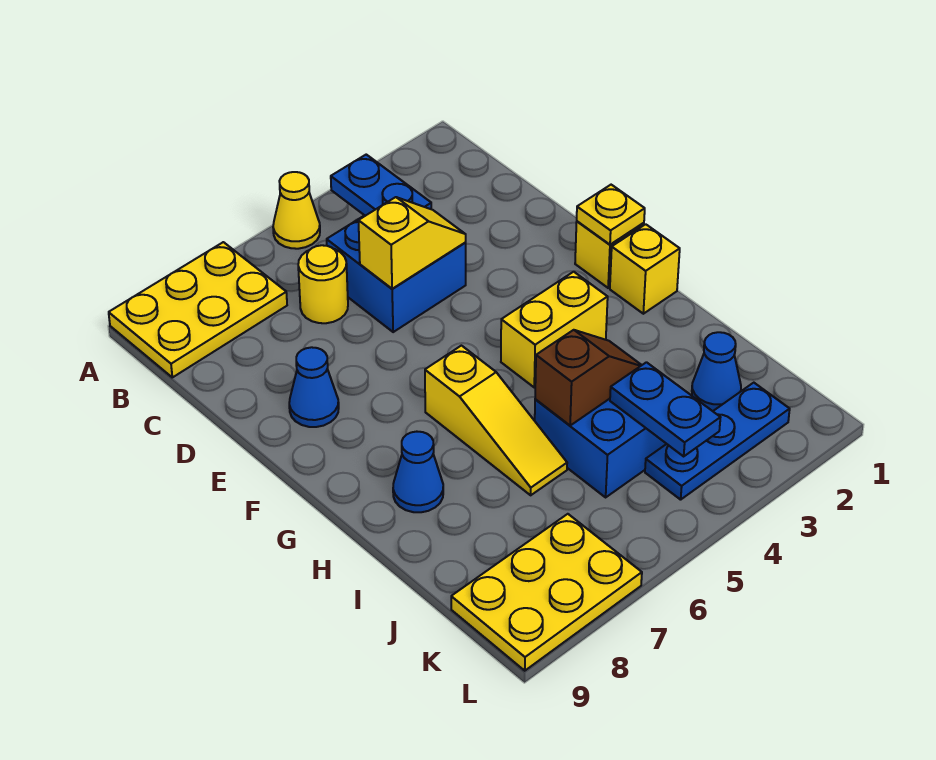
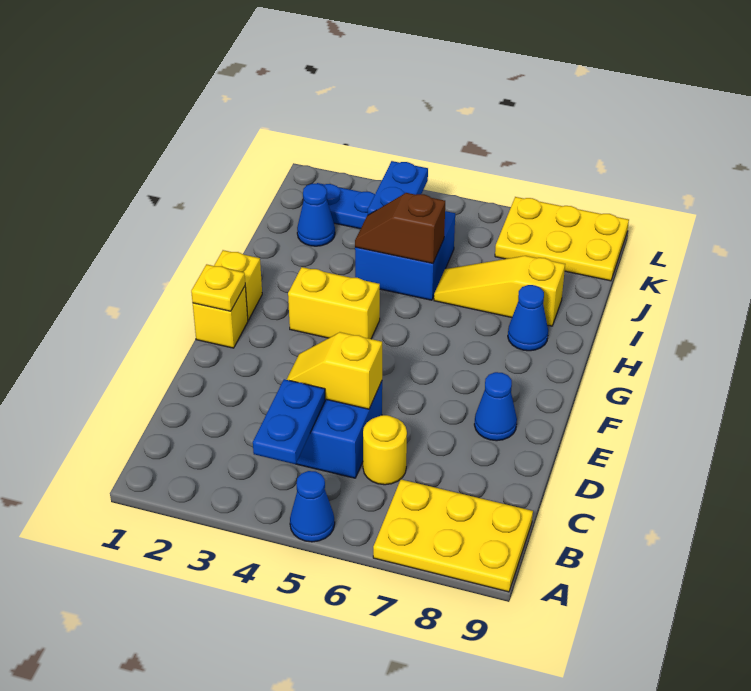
yellow cone A5 level 1 -> blue cone A5 level 1
yellow slope G6:I6 level 1 top G -> yellow slope I6:I8 level 1 top 8

